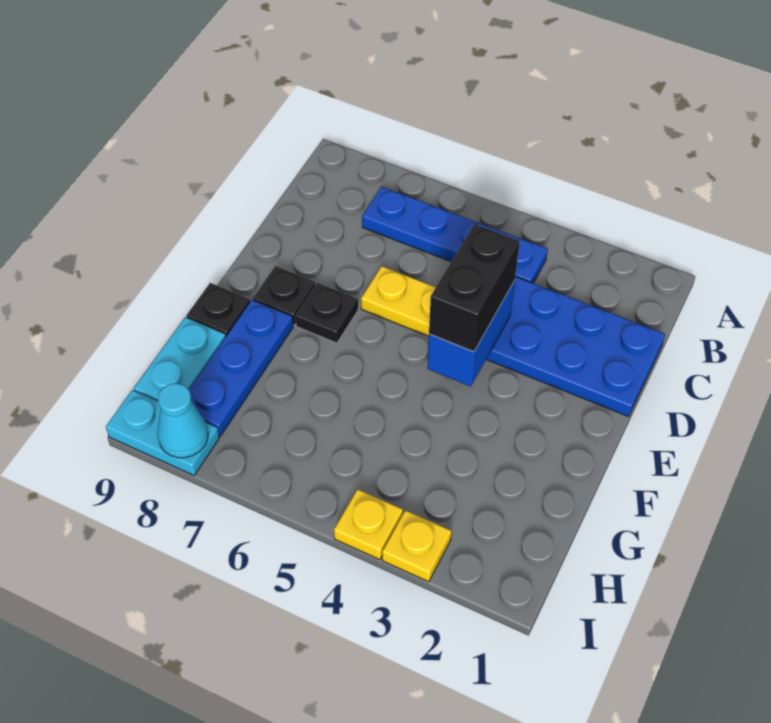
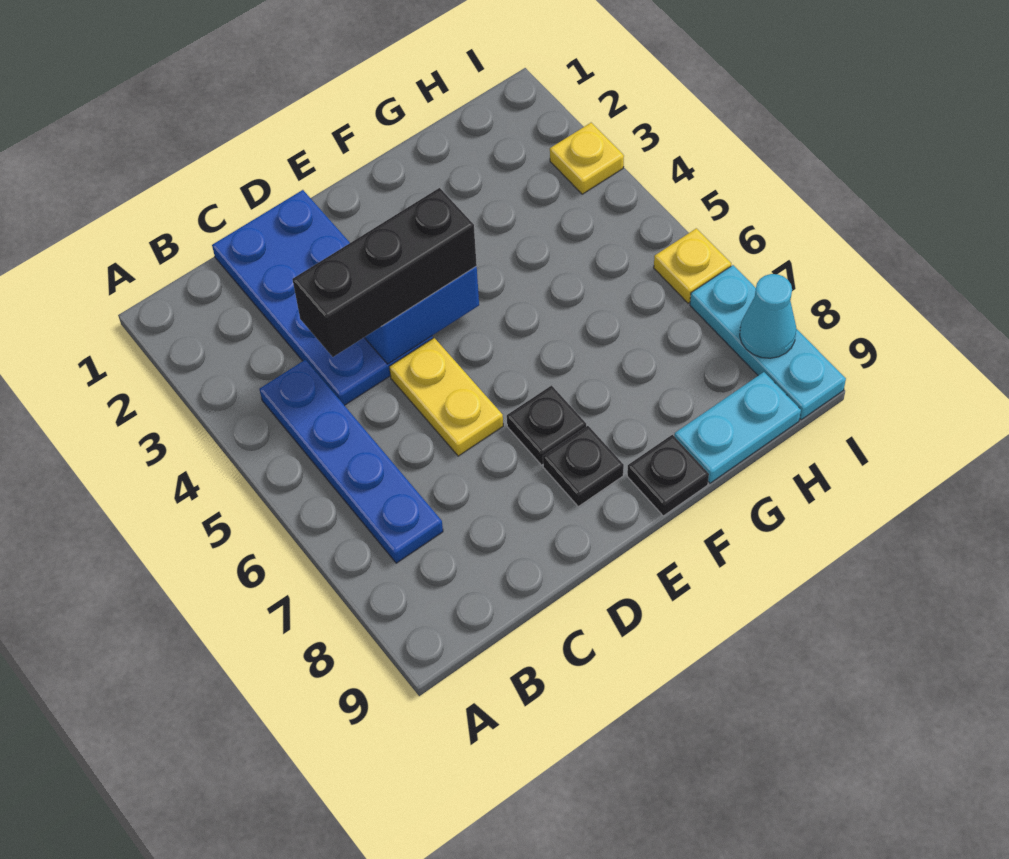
black brick D4:E4 level 3 -> black brick C4:E4 level 3
blue plate F8:H8 level 1 -> none
yellow plate I4 level 1 -> yellow plate I6 level 1
cyan plate I8:I9 level 1 -> cyan plate I7:I9 level 1

